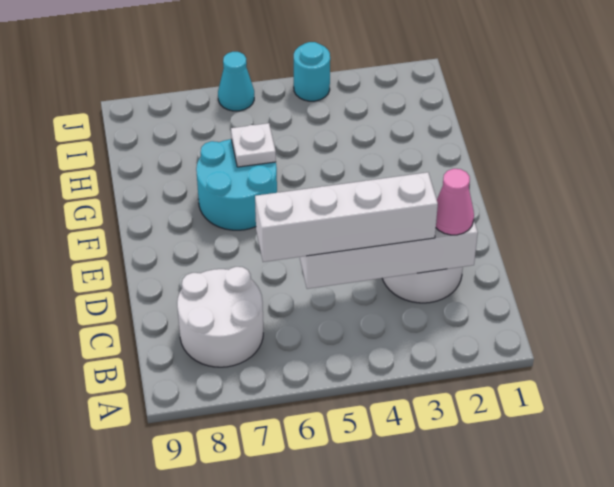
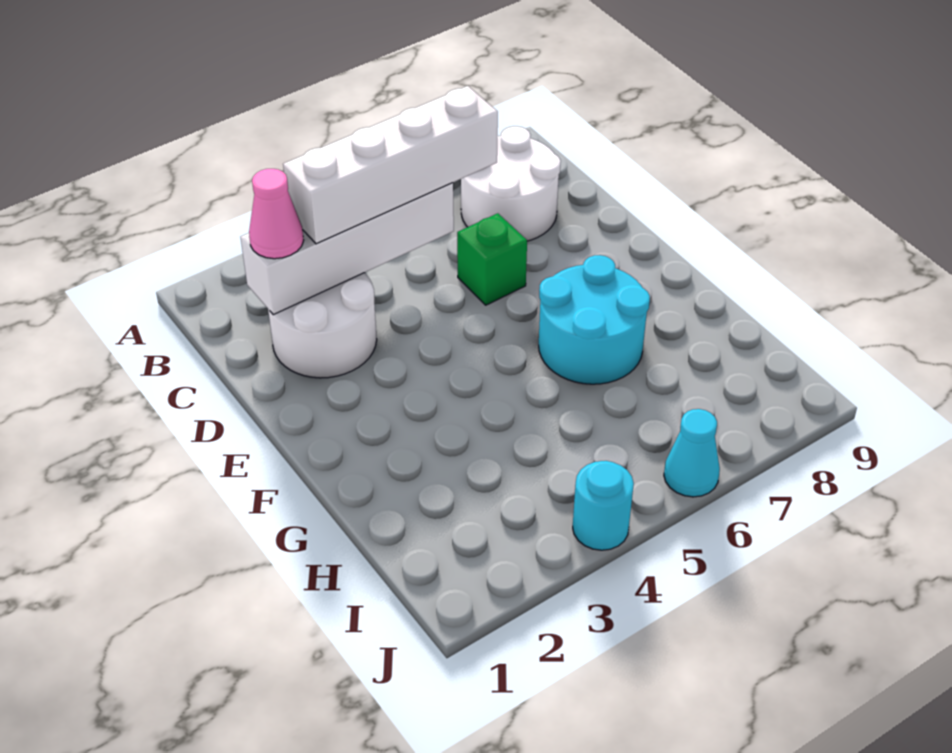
none -> green brick D6 level 1
white plate G6 level 2 -> none

